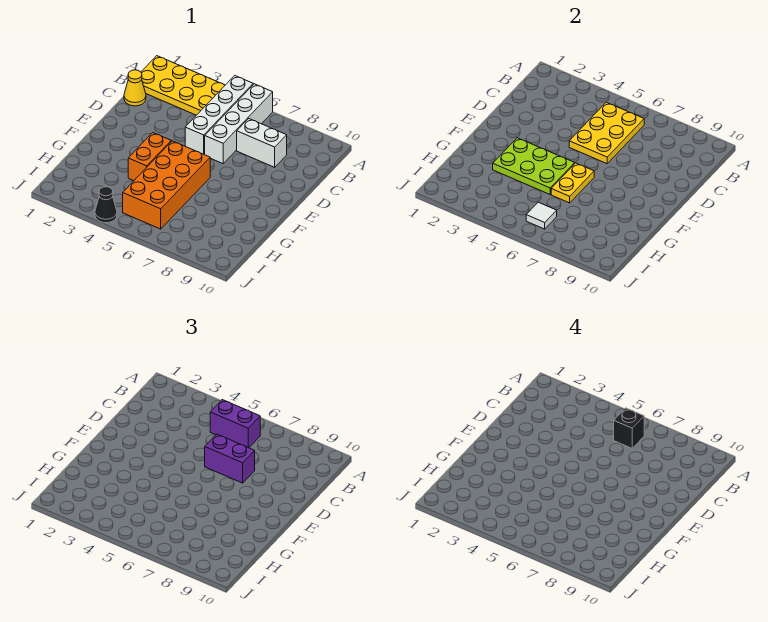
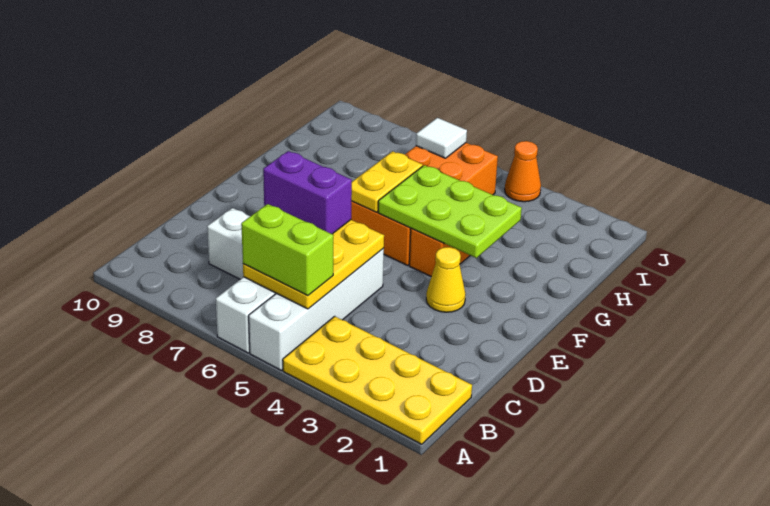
purple brick B5:B6 level 3 -> lime brick B5:B6 level 3
black brick B6 level 4 -> none
yellow cone C1 level 1 -> yellow cone E3 level 1
black cone J4 level 1 -> orange cone J4 level 1

